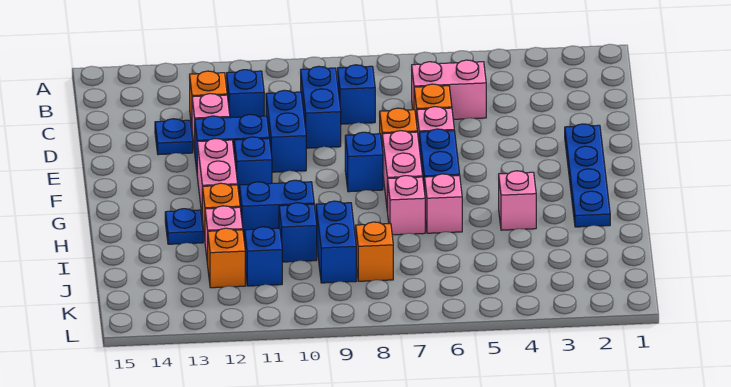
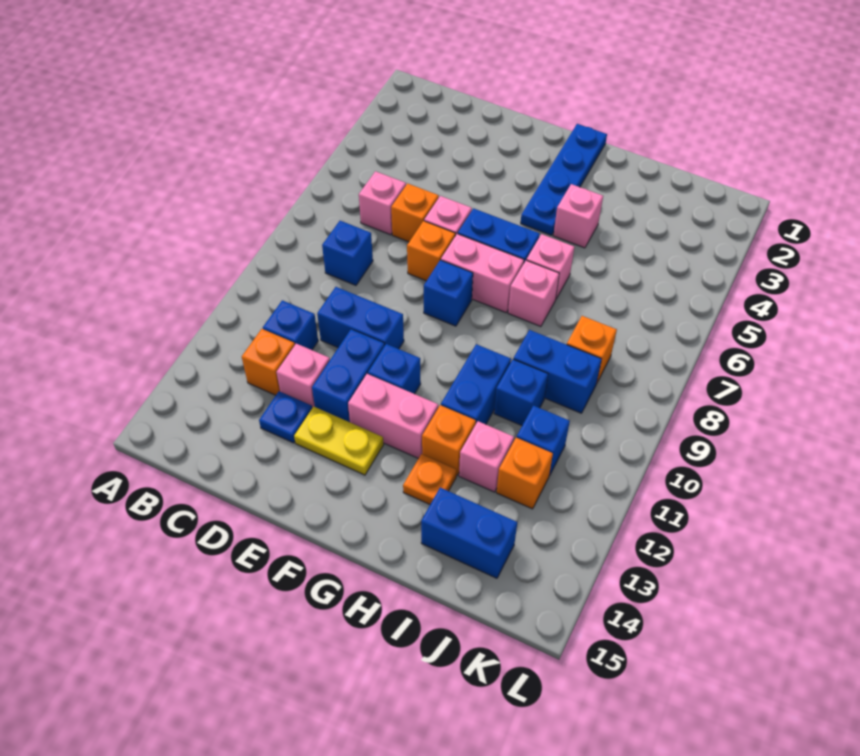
pink brick C5:C6 level 1 -> pink brick C6 level 1
blue brick C9:D9 level 1 -> blue brick I14:J14 level 1
blue plate E2:H2 level 1 -> blue plate G1:G4 level 1
none -> yellow plate E13:F13 level 1
blue plate H13 level 1 -> orange plate H13 level 1

